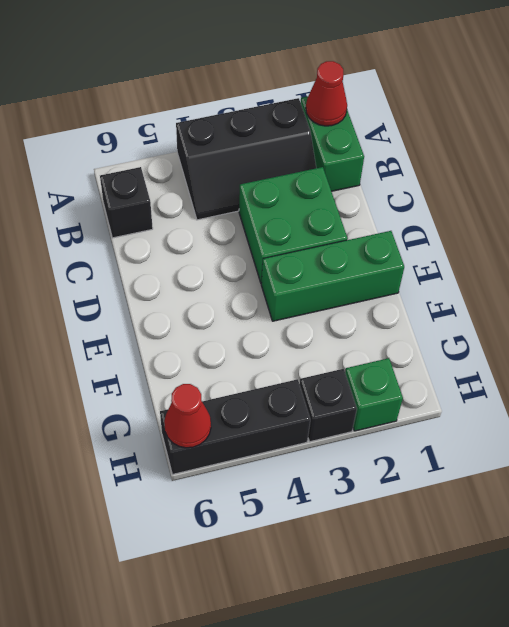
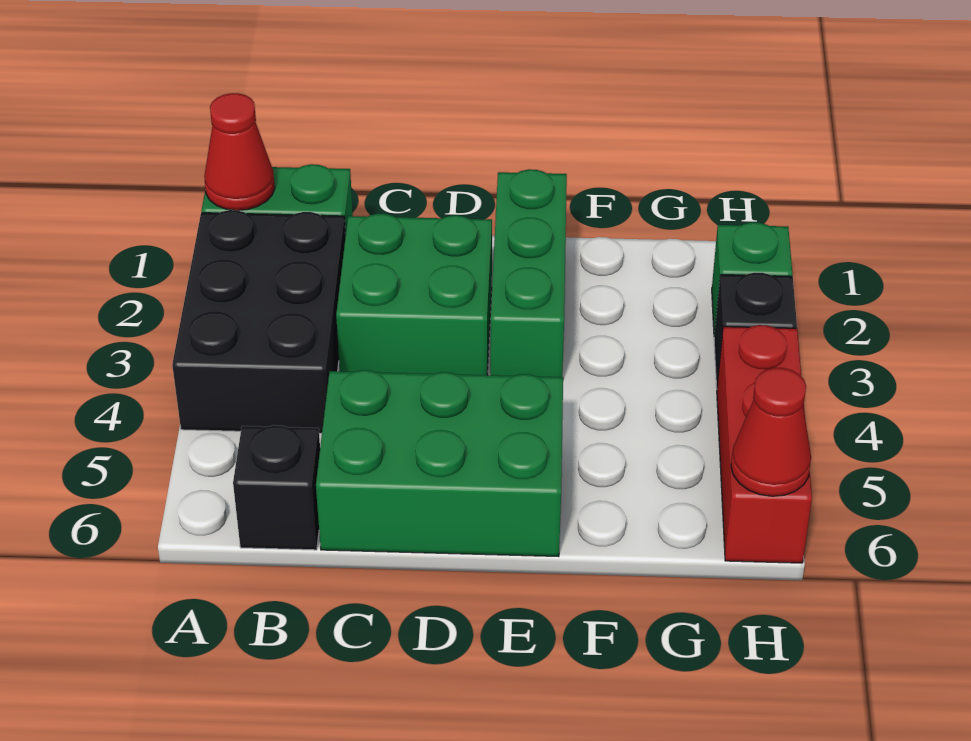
black slope A2:B4 level 1 top A -> black brick A2:B4 level 1
none -> green brick C5:E6 level 1
black brick H4:H6 level 1 -> red brick H4:H6 level 1

